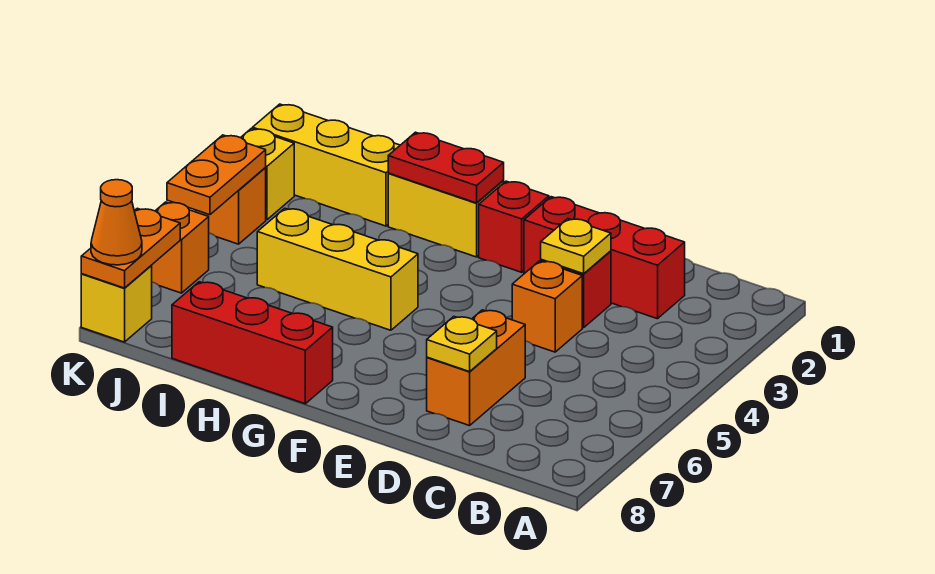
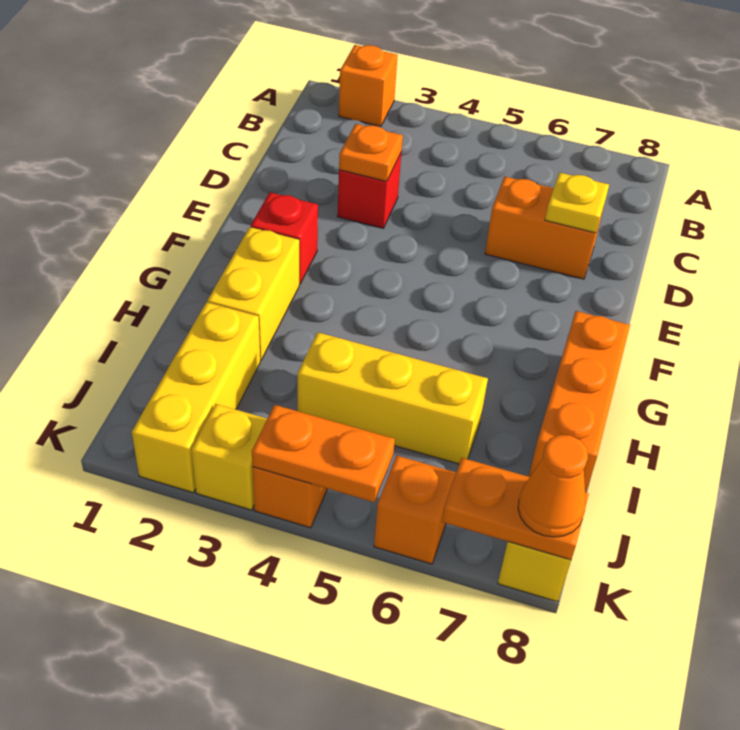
red brick C2:E2 level 1 -> none
yellow plate D3 level 2 -> orange plate D3 level 2
orange brick D4 level 1 -> orange brick A2 level 1
red plate G2:H2 level 2 -> none
yellow brick G5:I5 level 1 -> yellow brick I4:I6 level 1
red brick G8:I8 level 1 -> orange brick G8:I8 level 1

